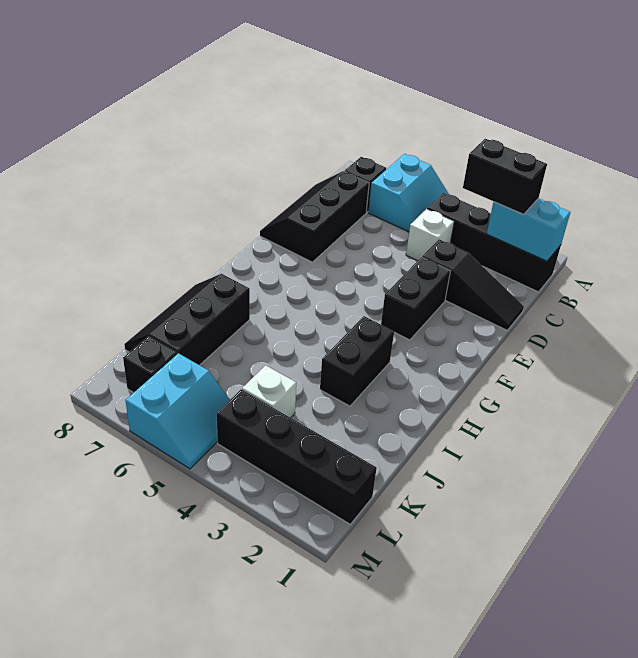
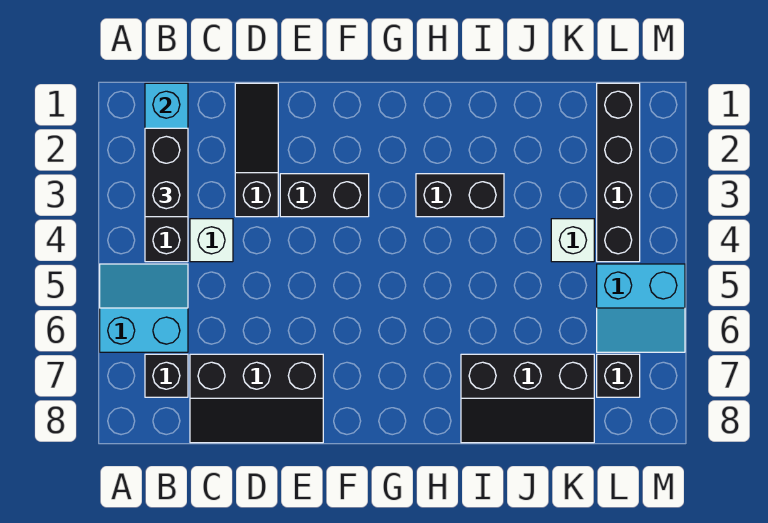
cyan slope L5:M6 level 1 top 6 -> cyan slope L5:M6 level 1 top 5

